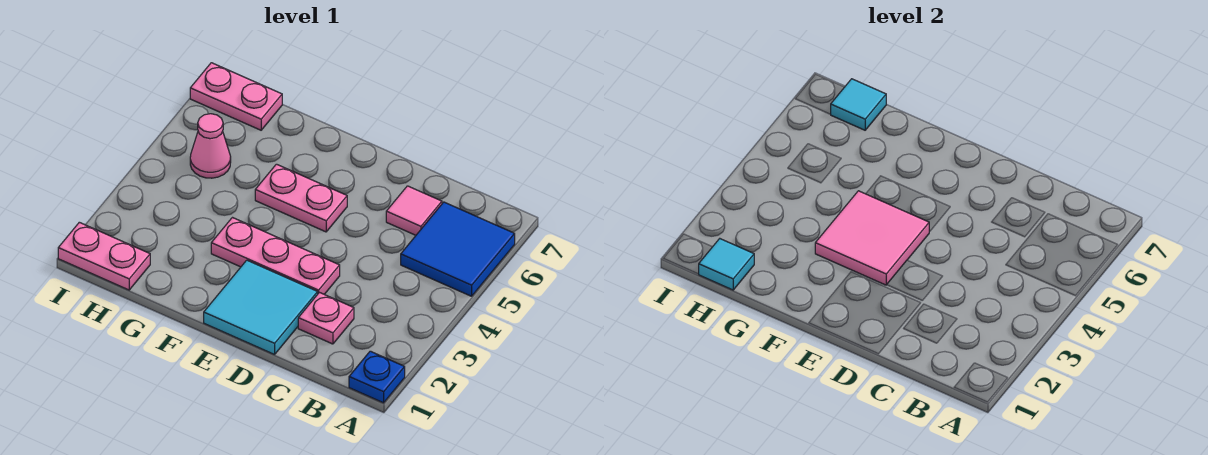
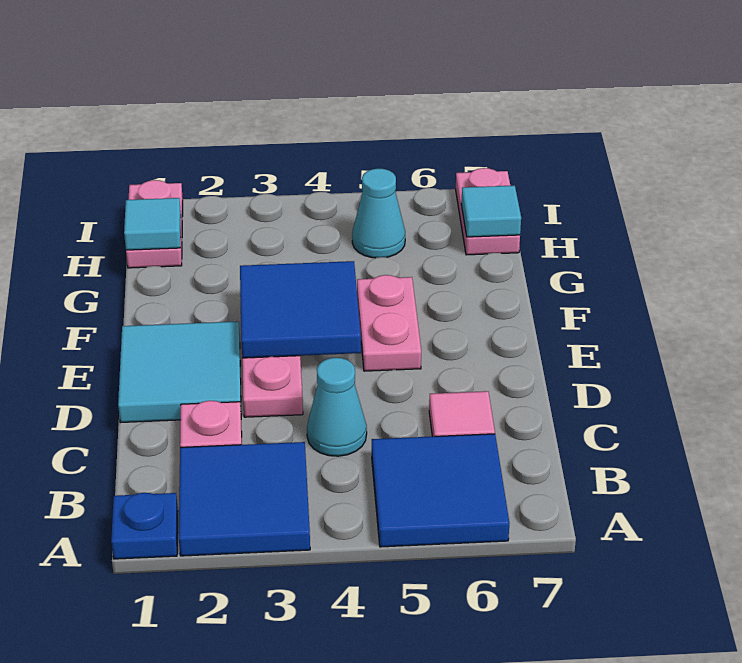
none -> blue tile A2:B3 level 1
none -> cyan cone C4 level 1
pink tile E3:F4 level 2 -> blue tile E3:F4 level 2
pink cone H5 level 1 -> cyan cone H5 level 1

